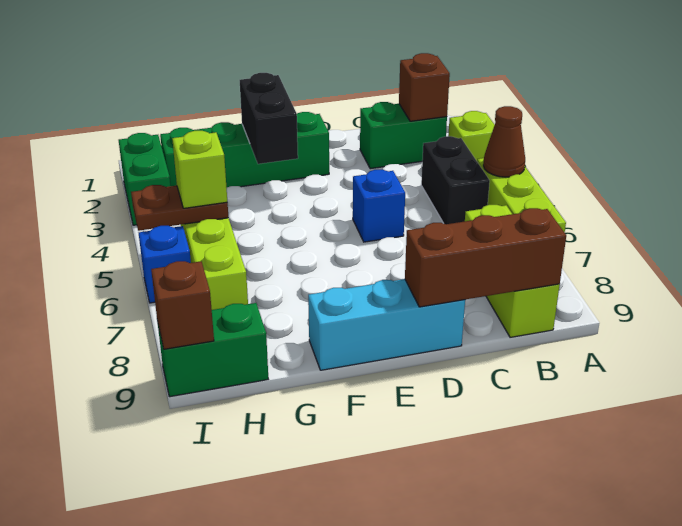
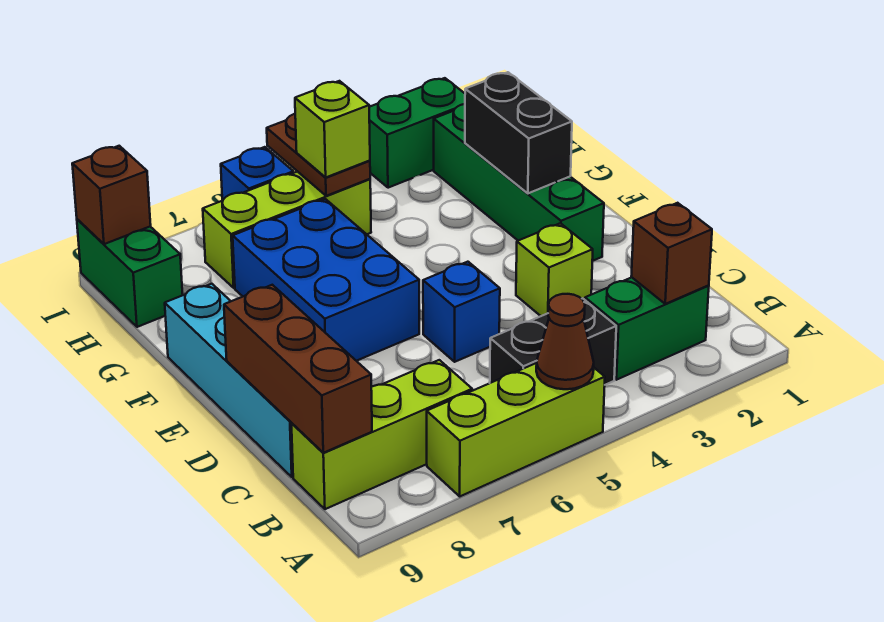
lime brick A3 level 1 -> lime brick D3 level 1
green brick B2:C2 level 1 -> green brick B2:B3 level 1
cyan brick D9:F9 level 1 -> cyan brick C9:F9 level 1
none -> blue brick E6:G7 level 1
black brick F2:F3 level 2 -> black brick F2:G2 level 2

